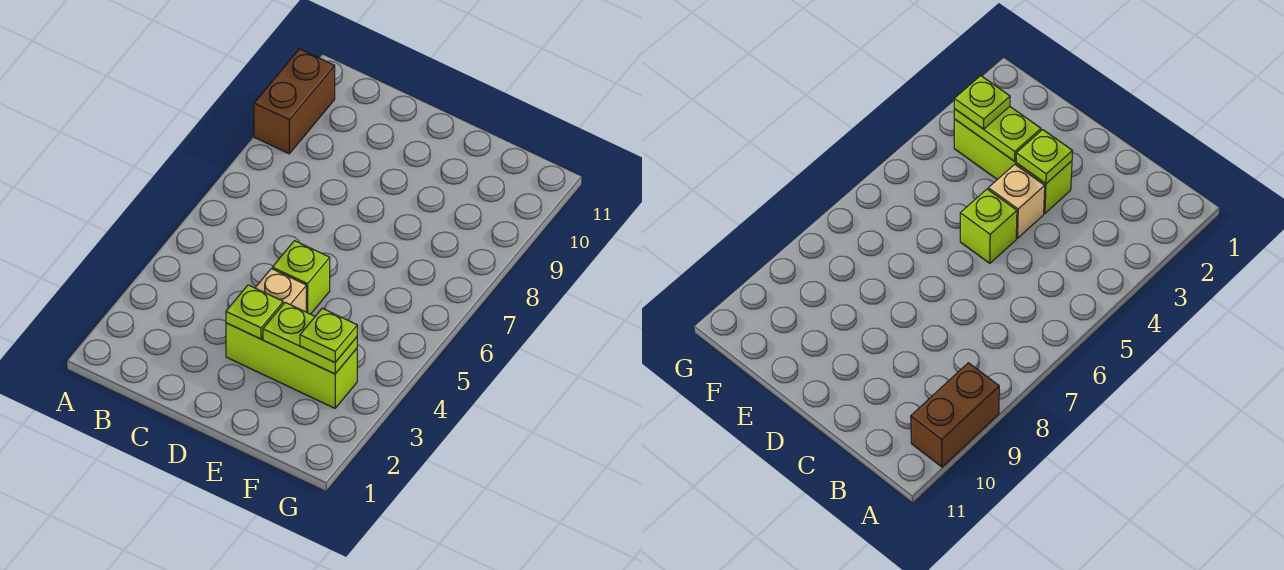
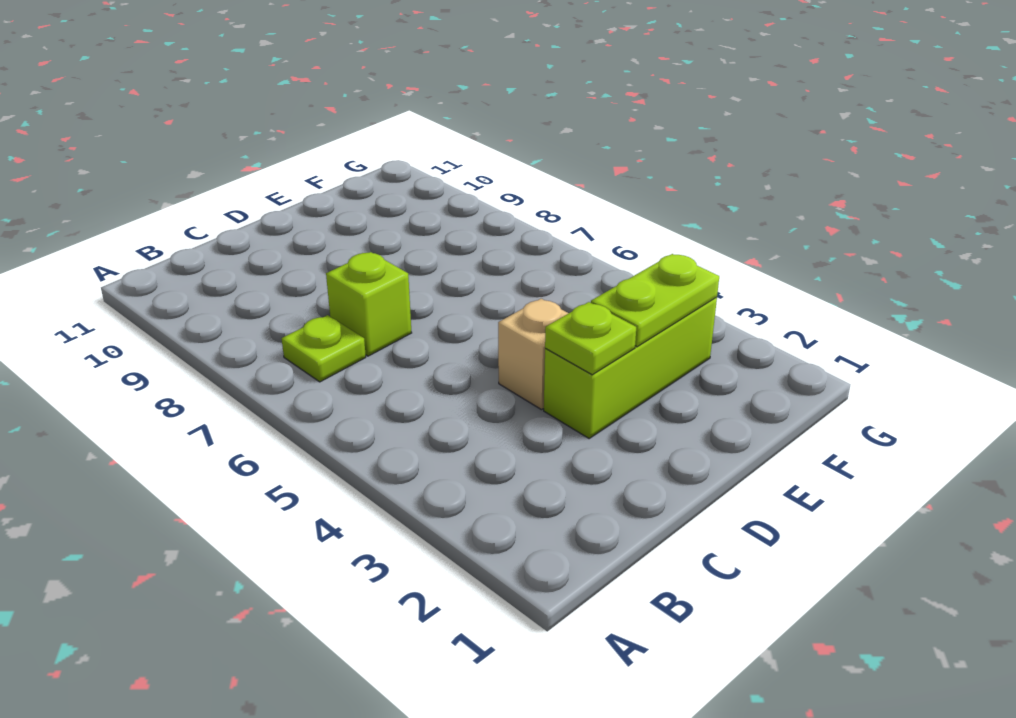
brown brick A9:A10 level 1 -> none
lime brick D5 level 1 -> lime brick C7 level 1
lime plate F3 level 3 -> lime plate B7 level 1

